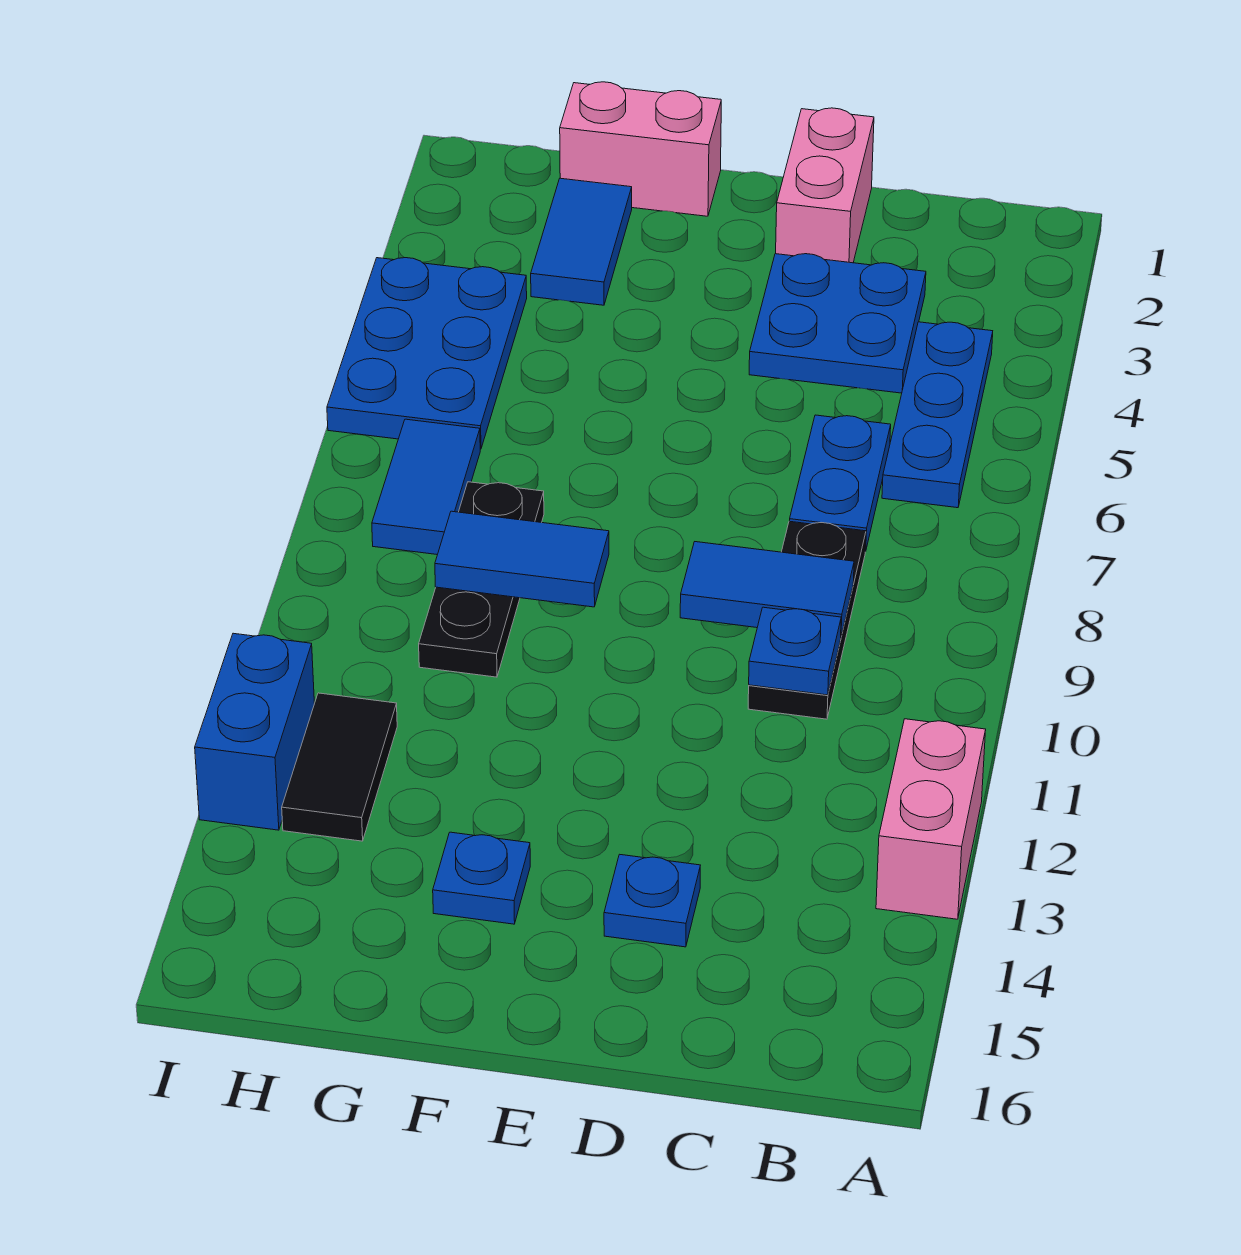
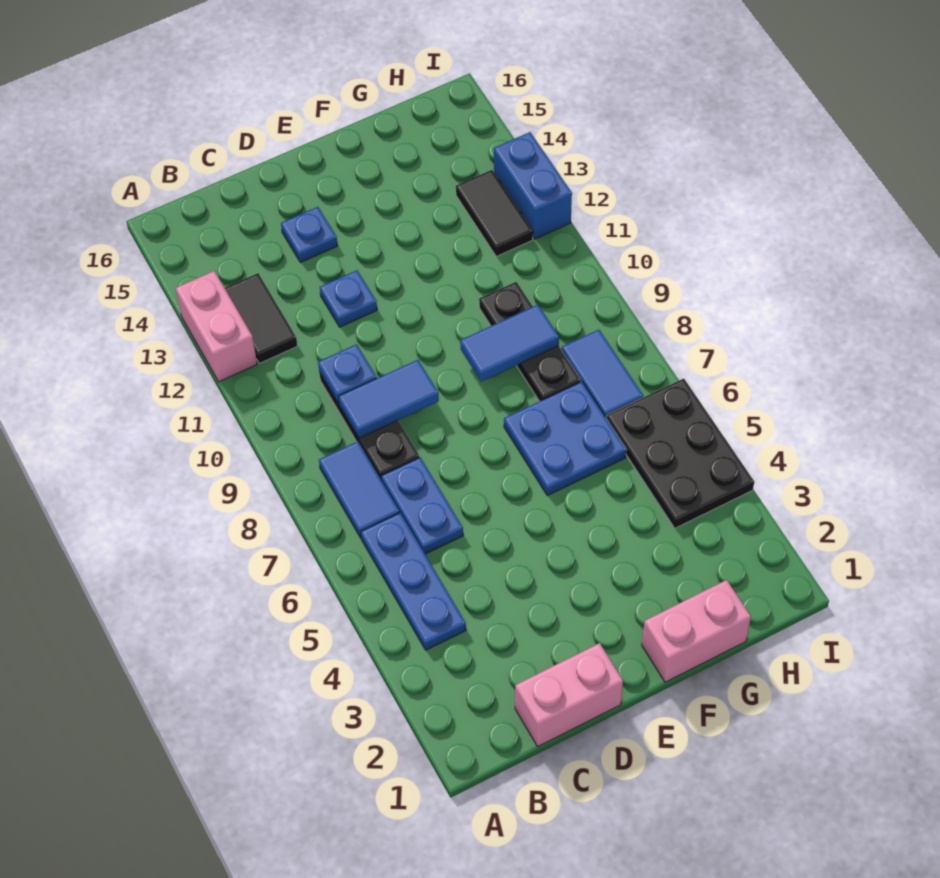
none -> black tile B12:B13 level 1
blue plate C3:D4 level 1 -> blue plate F6:G7 level 1
pink brick D1:D2 level 1 -> pink brick C1:D1 level 1
blue plate F14 level 1 -> blue plate D12 level 1
blue tile G2:G3 level 1 -> blue tile B7:B8 level 1
blue plate H4:I6 level 1 -> black plate H4:I6 level 1

